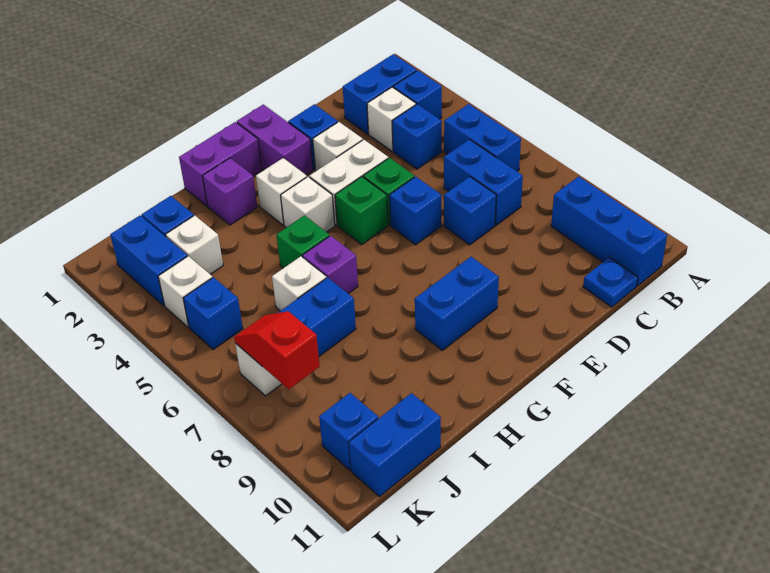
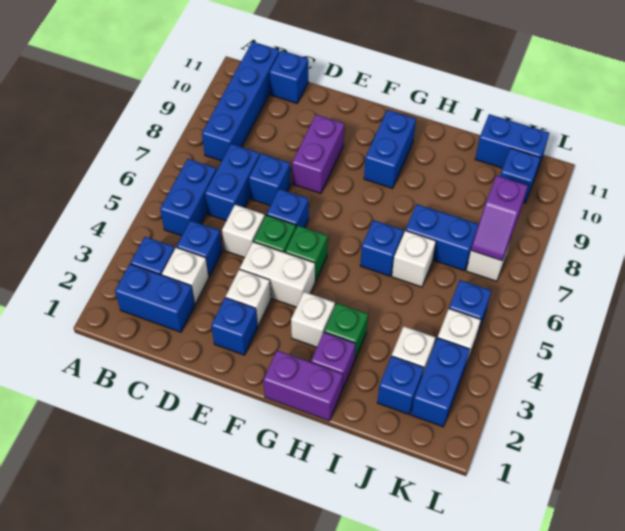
blue brick B9:B11 level 1 -> blue brick B8:B11 level 1
blue plate C11 level 1 -> blue brick C11 level 1
purple brick F1:F2 level 1 -> purple brick E8:E9 level 1
blue brick F9:G9 level 1 -> blue brick G9:G10 level 1
white brick G4 level 1 -> white brick D5 level 1
green brick H5 level 1 -> green brick H3 level 1
purple brick H6 level 1 -> blue brick H6 level 1
red slope K7:K8 level 2 top 8 -> purple slope K7:K8 level 2 top 8

